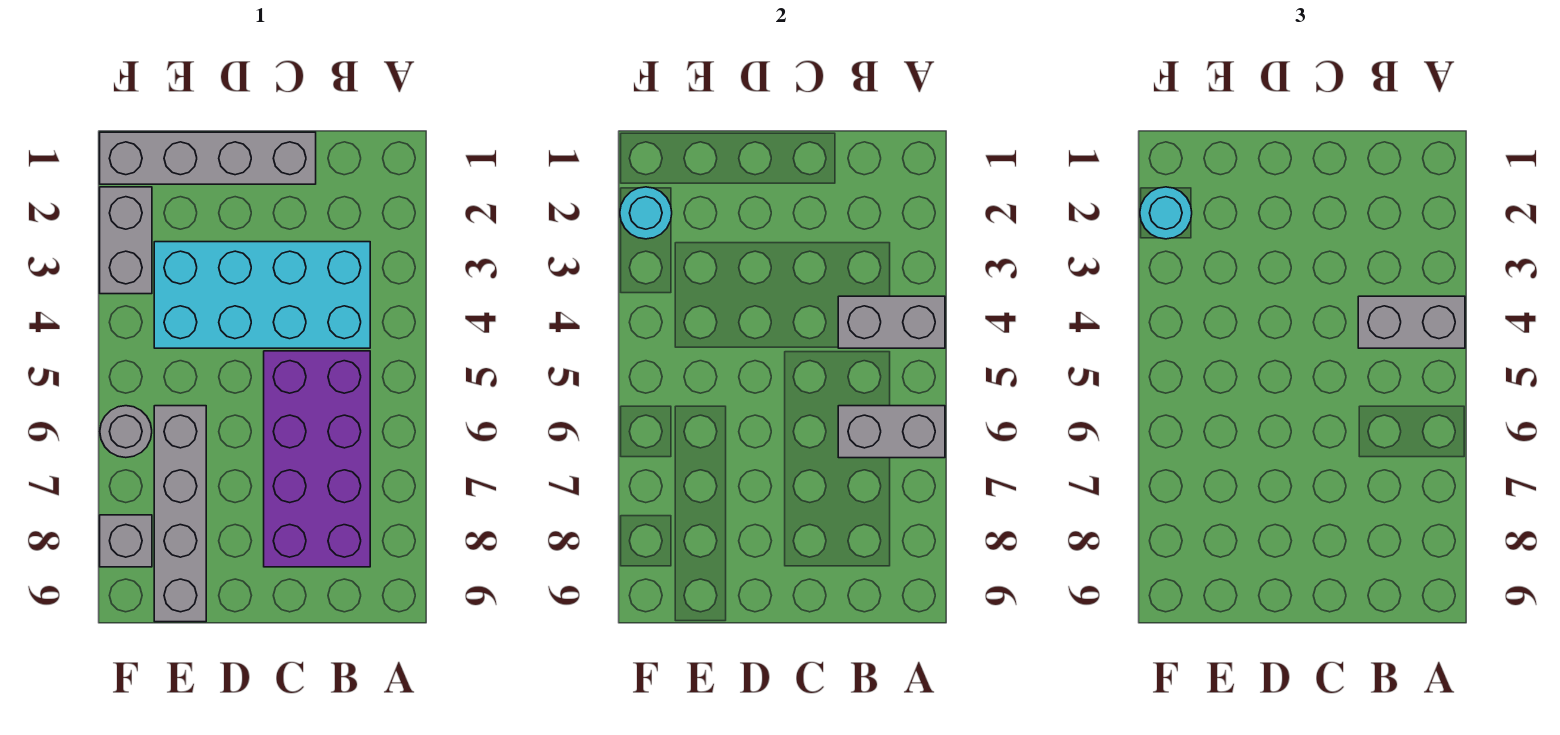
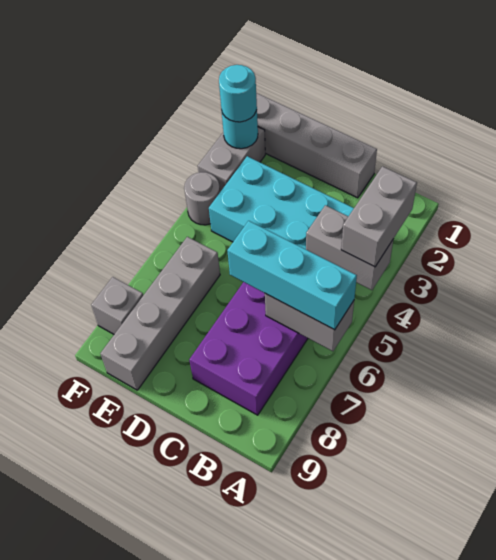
grey brick A4:B4 level 3 -> grey brick A3:A4 level 3
none -> cyan brick A6:C6 level 3
grey round brick F6 level 1 -> grey round brick F4 level 1

